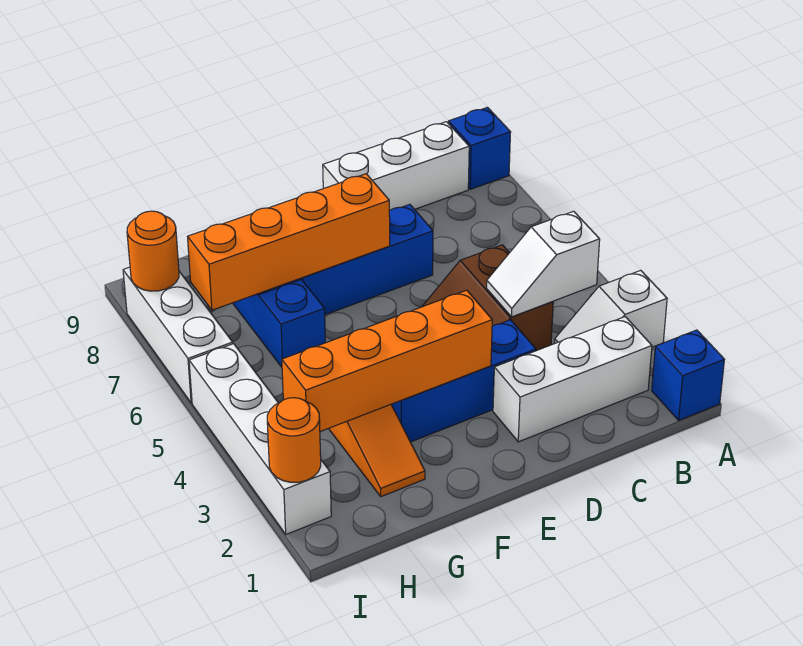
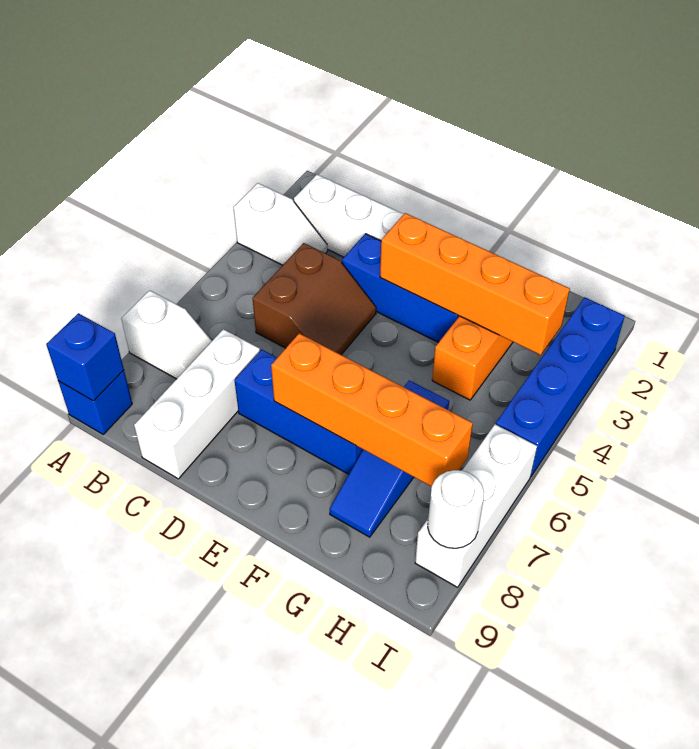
blue brick A1 level 1 -> blue brick A9 level 2
white slope B4:C4 level 2 top B -> white slope A7:B7 level 1 top A
white brick B9:D9 level 1 -> white brick C7:C9 level 1
white brick I2:I5 level 1 -> blue brick I2:I5 level 1
orange round brick I2 level 2 -> none
orange round brick I8 level 2 -> white round brick I8 level 2

